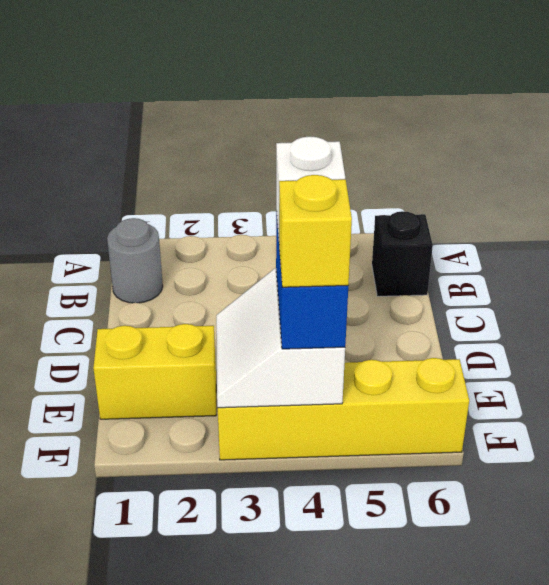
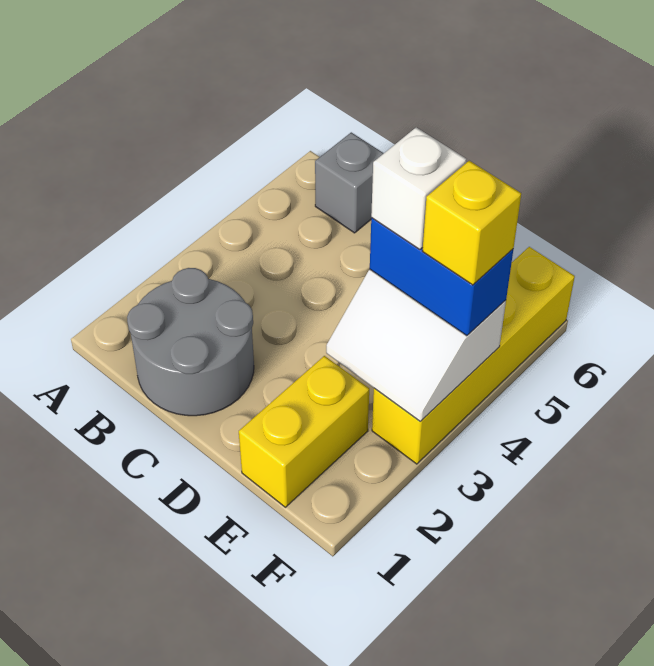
grey round brick B1 level 1 -> grey round brick B1:C2 level 1
black brick B6 level 1 -> grey brick B6 level 1

